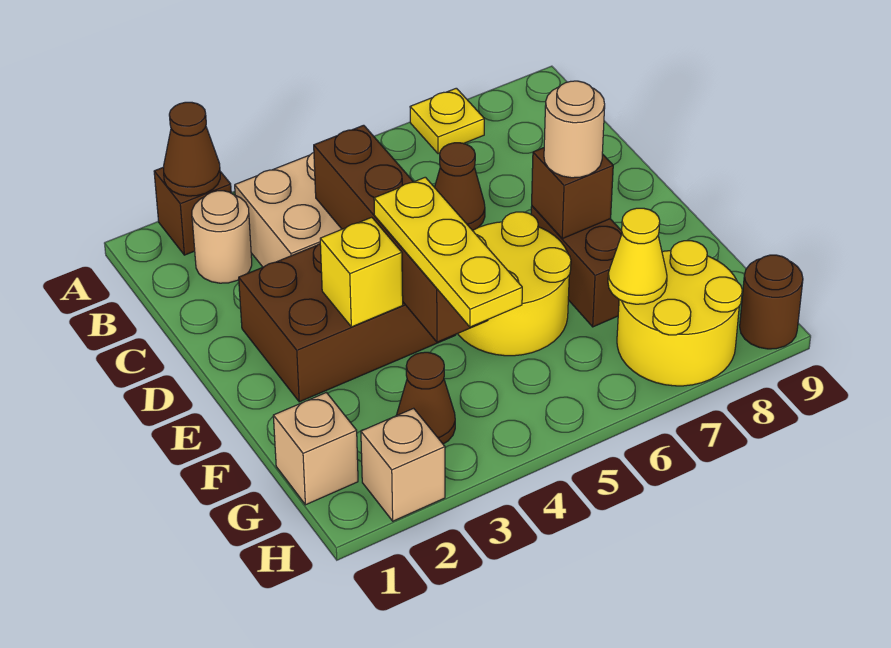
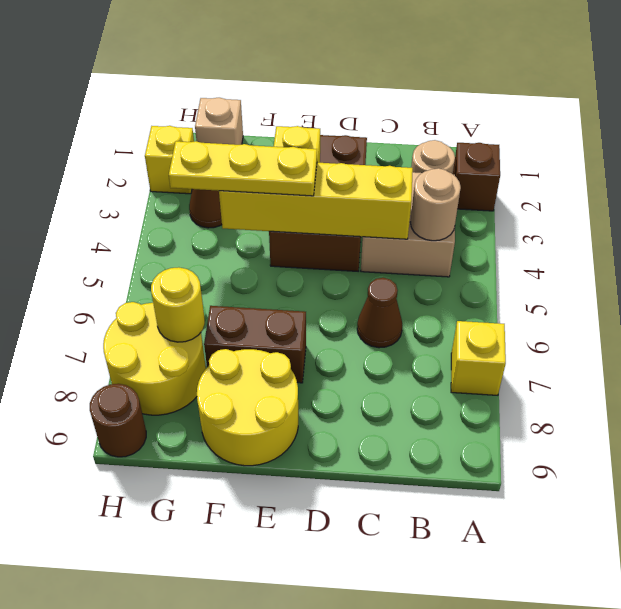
brown cone A2 level 2 -> none
yellow plate A7 level 1 -> yellow brick A7 level 1
brown brick C4:F4 level 2 -> yellow brick C4:F4 level 2
yellow round brick E5:F6 level 1 -> yellow round brick E8:F9 level 1
brown brick E7 level 2 -> none
tan round brick E7 level 3 -> tan round brick B4 level 2
yellow cone G7 level 2 -> yellow round brick G7 level 2
tan brick H2 level 1 -> yellow brick H2 level 1

